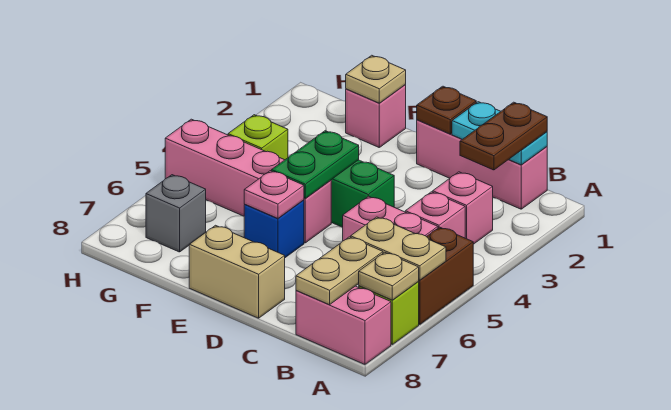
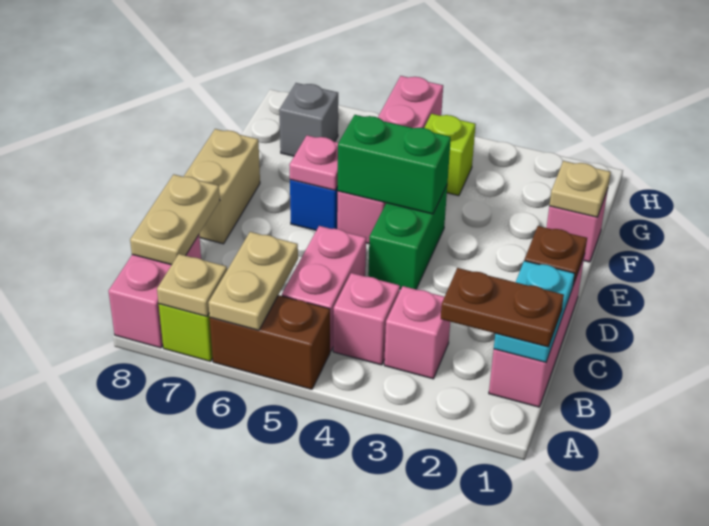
tan plate B7:B8 level 2 -> tan plate B8:C8 level 2
green plate E4:E5 level 2 -> green brick E4:E5 level 2

